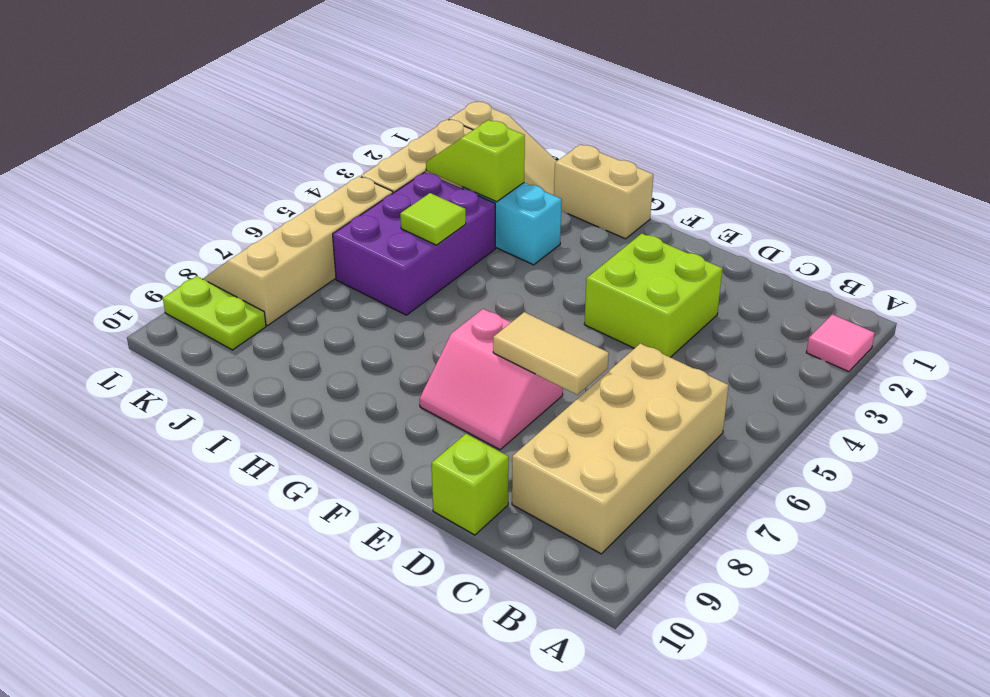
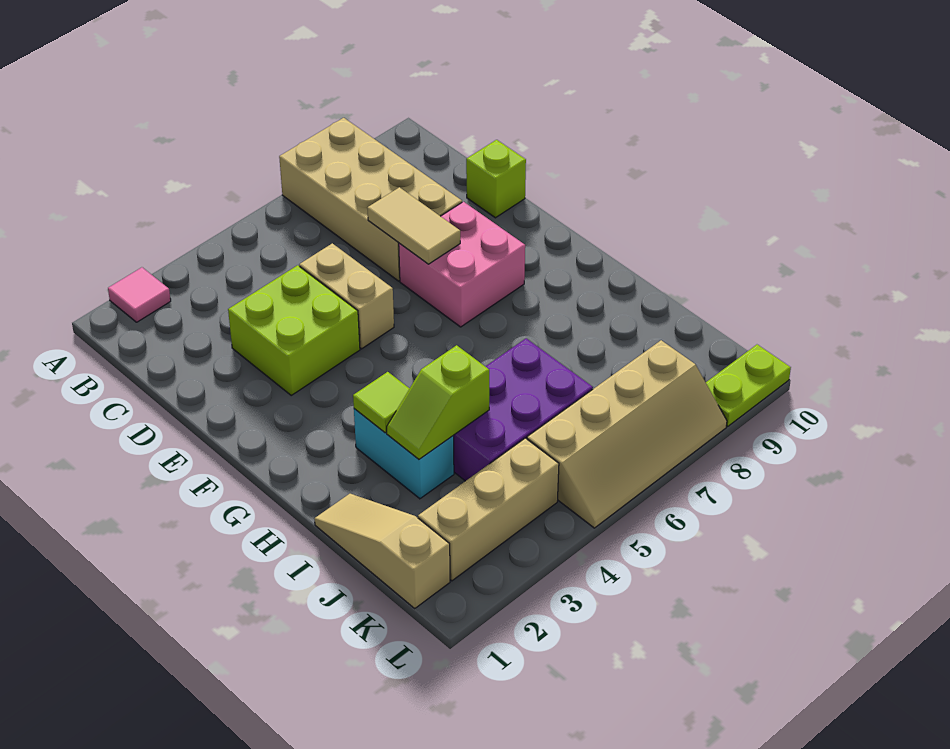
tan brick B6:C9 level 1 -> tan brick A7:D8 level 1
pink slope E7:F8 level 1 top 7 -> pink brick E7:F8 level 1
tan brick G1:H1 level 1 -> tan brick D5:E5 level 1
lime slope I3:J3 level 2 top I -> lime slope I3:I4 level 2 top 4
lime tile I5 level 2 -> lime tile H3 level 2
lime plate K9:L9 level 1 -> lime plate L9:L10 level 1

